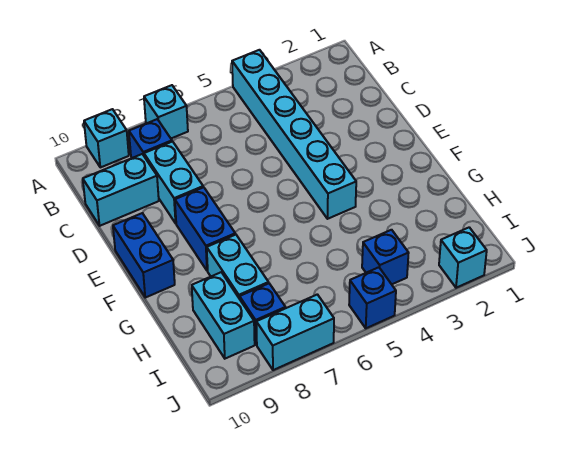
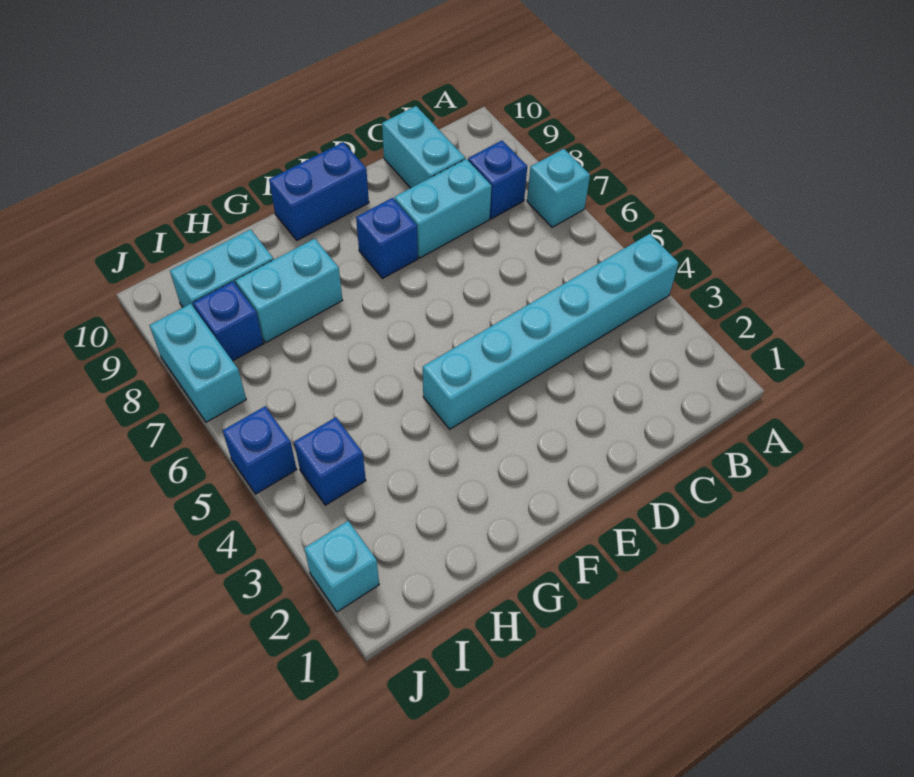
cyan brick A9 level 1 -> none
blue brick E8:F8 level 1 -> blue brick E8 level 1

